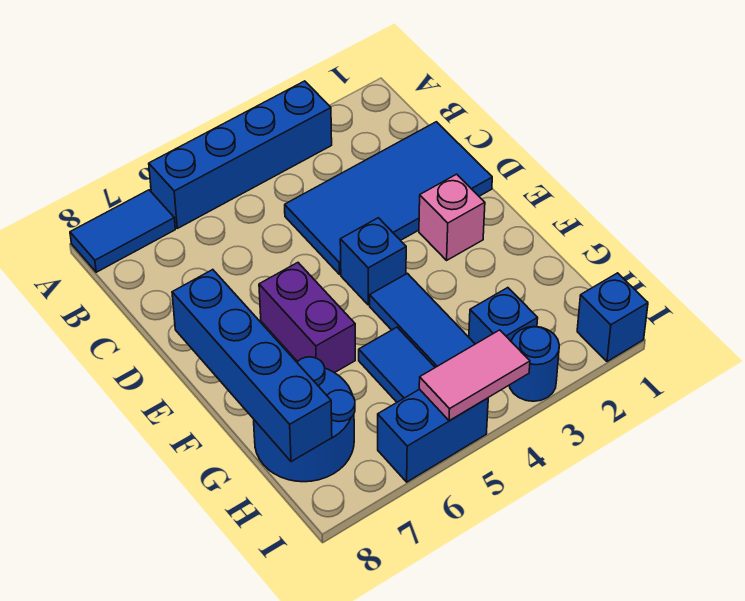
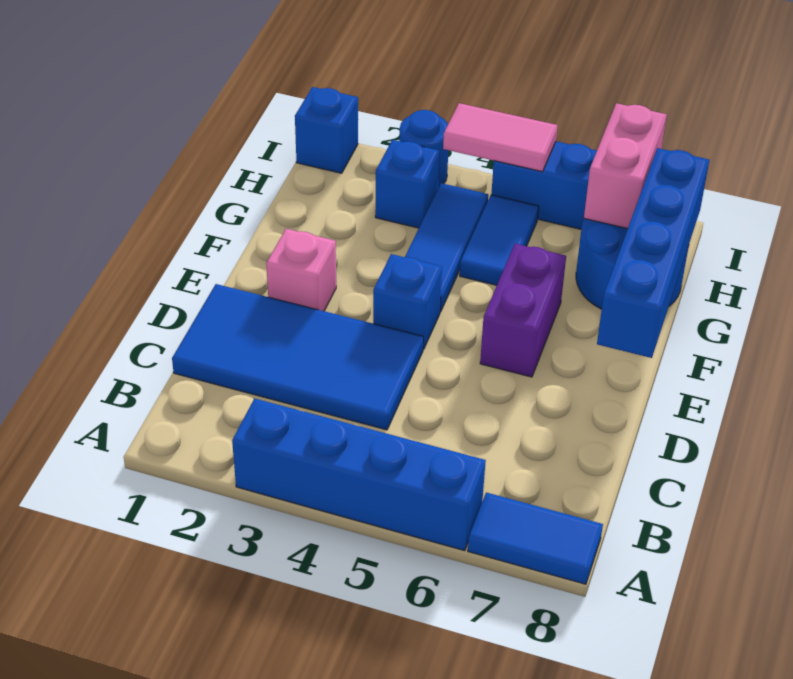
none -> pink brick H7:I7 level 2

